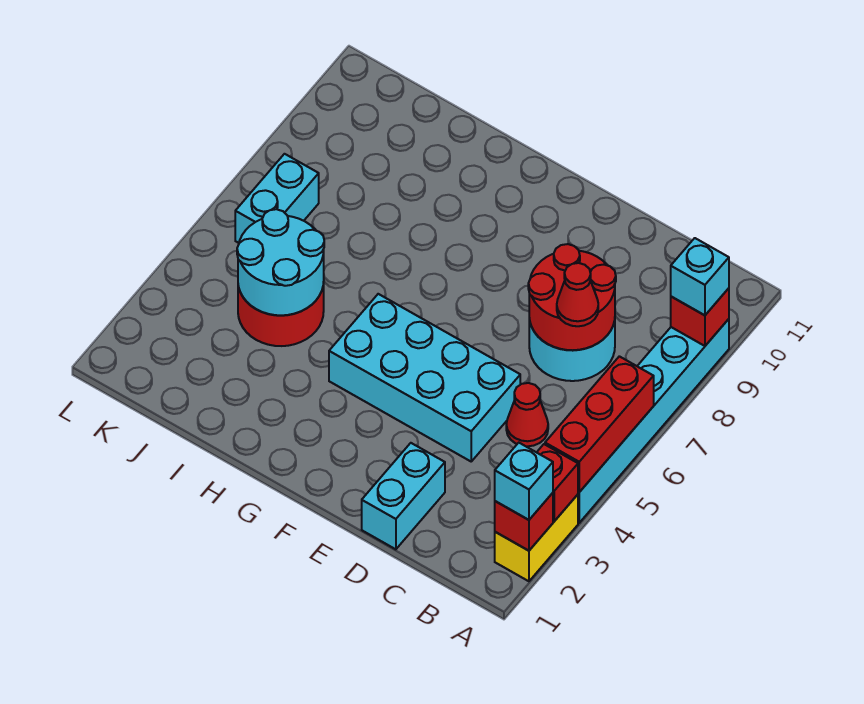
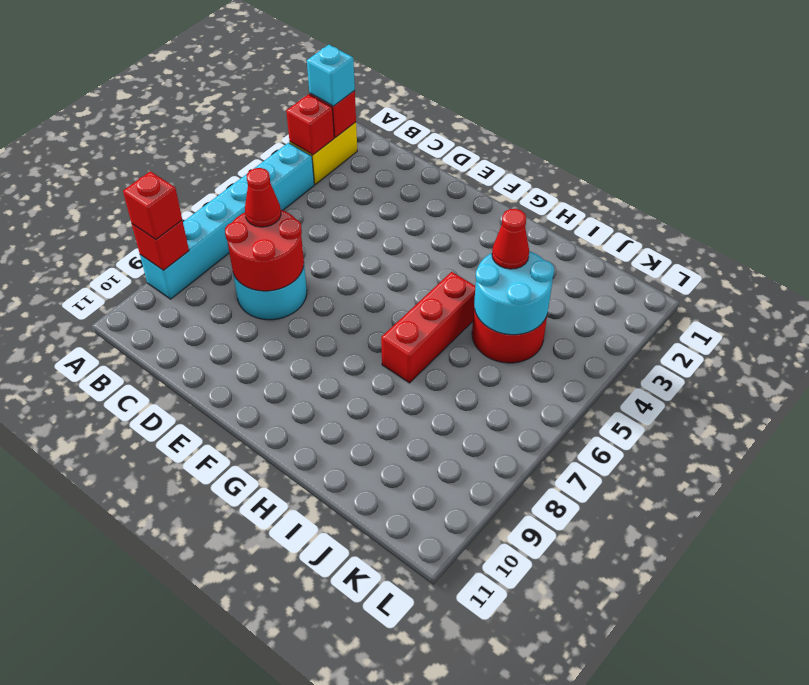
red brick A4:A6 level 2 -> red brick H5:H7 level 1
cyan brick A9 level 3 -> red brick A9 level 3
red cone C5 level 1 -> red cone I4 level 3
cyan brick D1:D2 level 1 -> none
cyan brick D4:G5 level 1 -> none
cyan brick K6:K7 level 1 -> none

